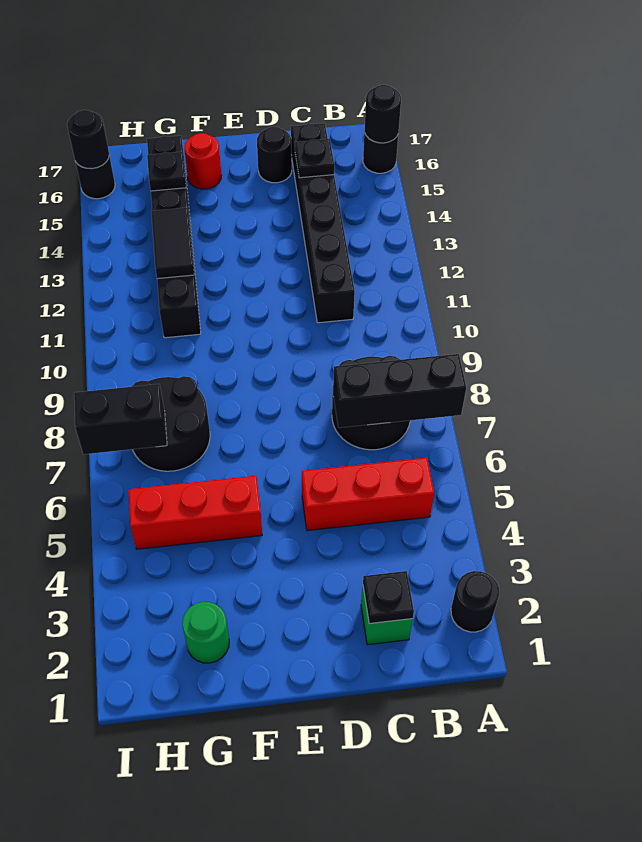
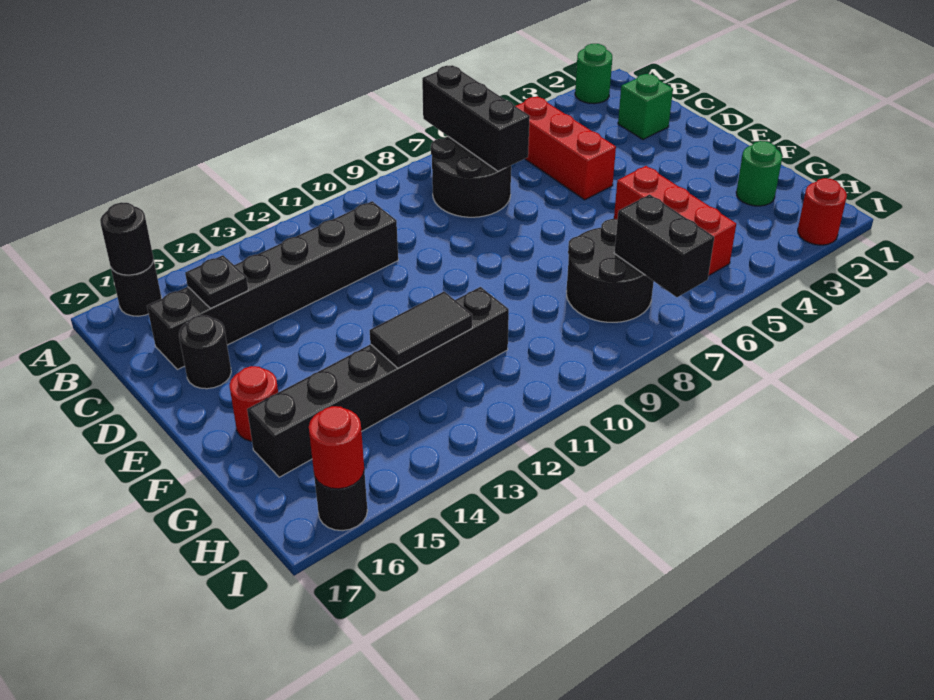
black round brick A2 level 1 -> green round brick A2 level 1
black plate C2 level 2 -> none
black plate G15 level 2 -> none
none -> red round brick I2 level 1
black round brick I16 level 2 -> red round brick I16 level 2

